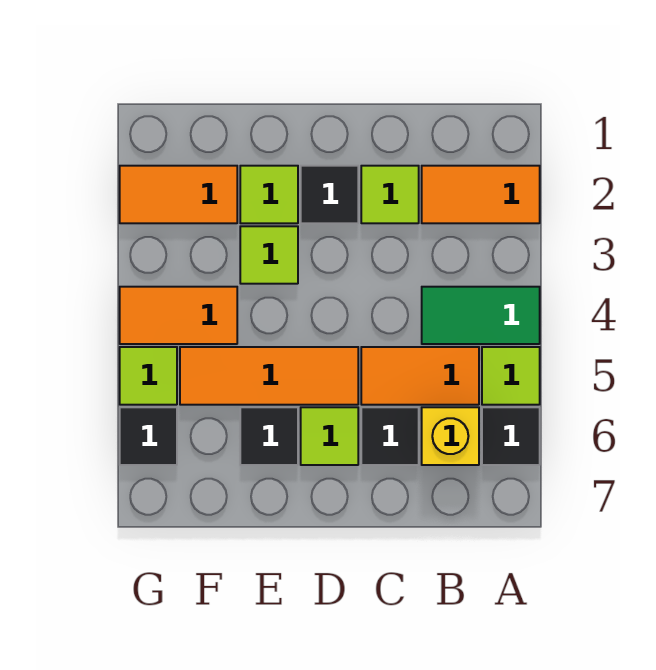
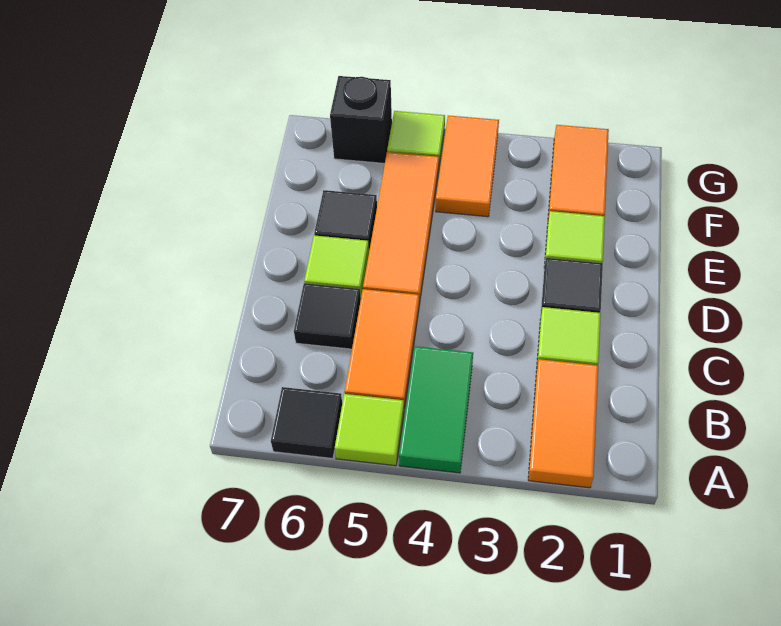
yellow brick B6 level 1 -> none
lime tile E3 level 1 -> none
black tile G6 level 1 -> black brick G6 level 1

